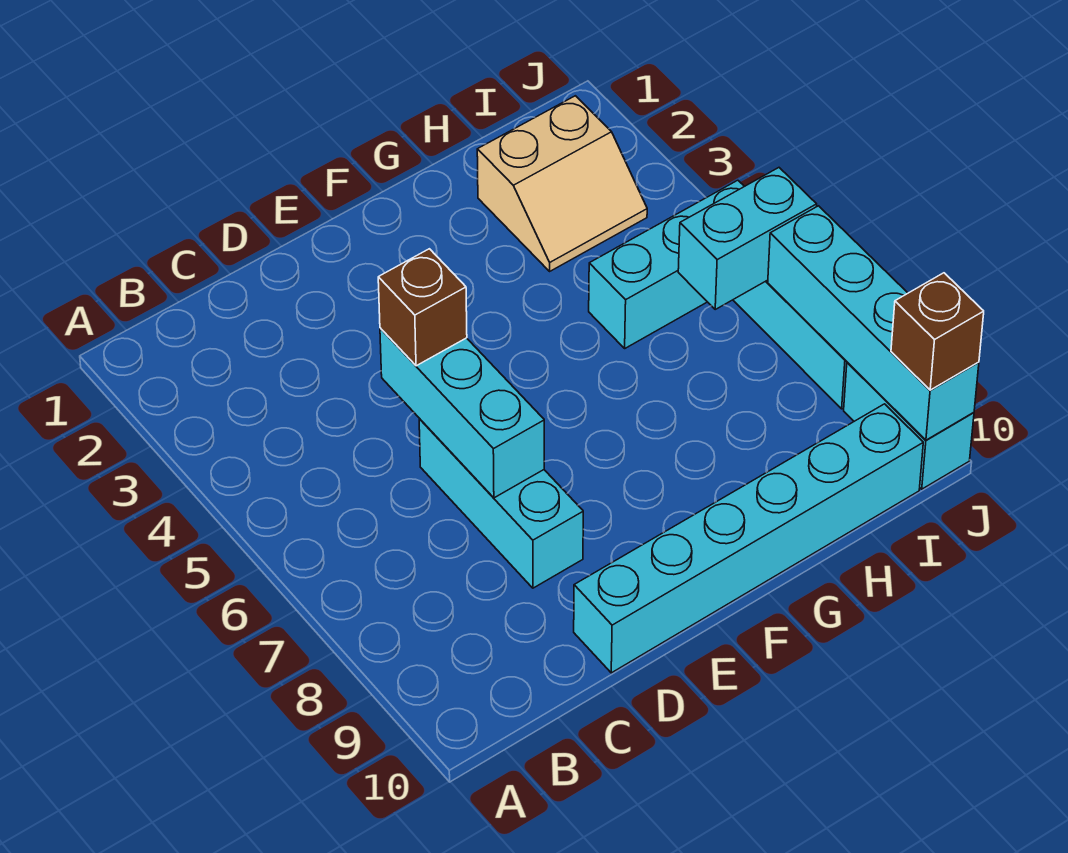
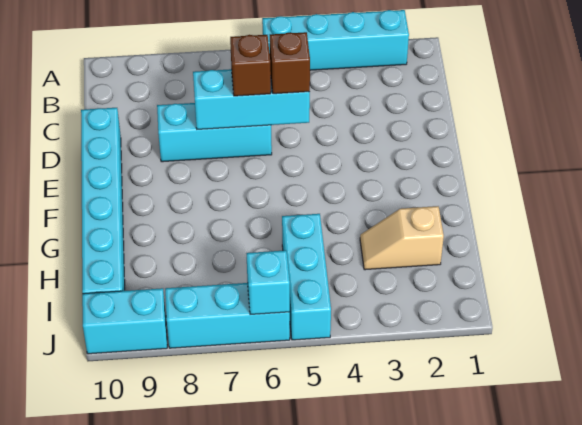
tan slope H2:I3 level 1 top 2 -> tan slope H2:H3 level 1 top 2
cyan brick I6:J6 level 2 -> cyan brick J6 level 2
cyan brick J7:J10 level 2 -> cyan brick A2:A5 level 1
brown brick J10 level 3 -> brown brick D6 level 3

